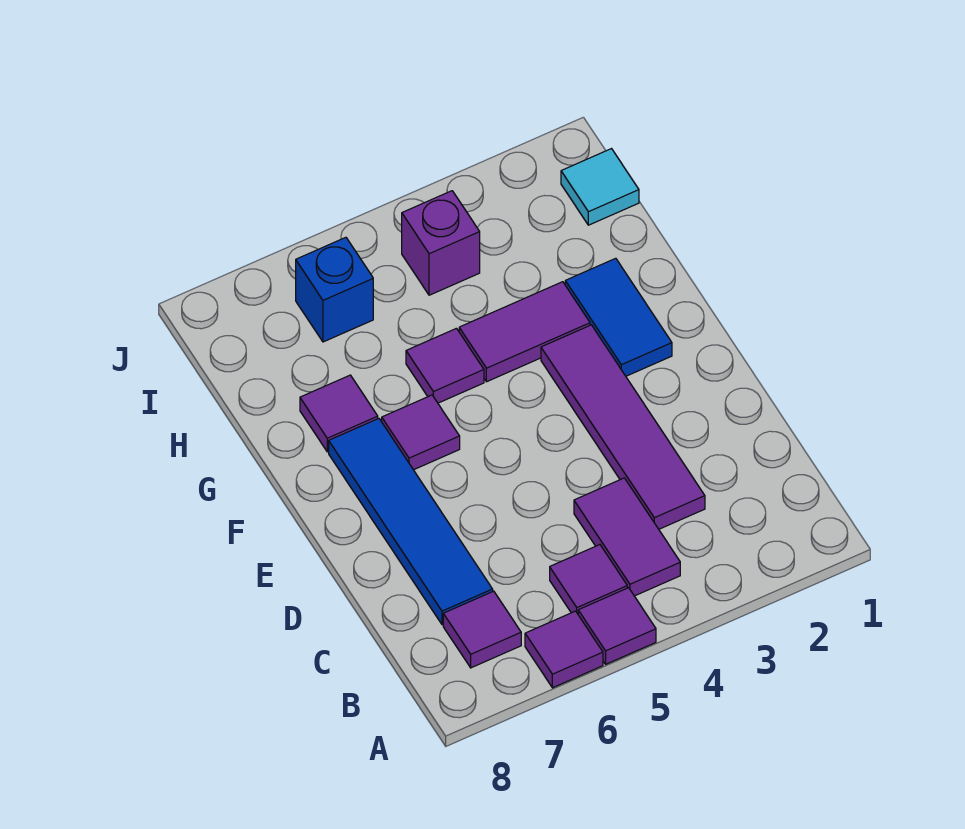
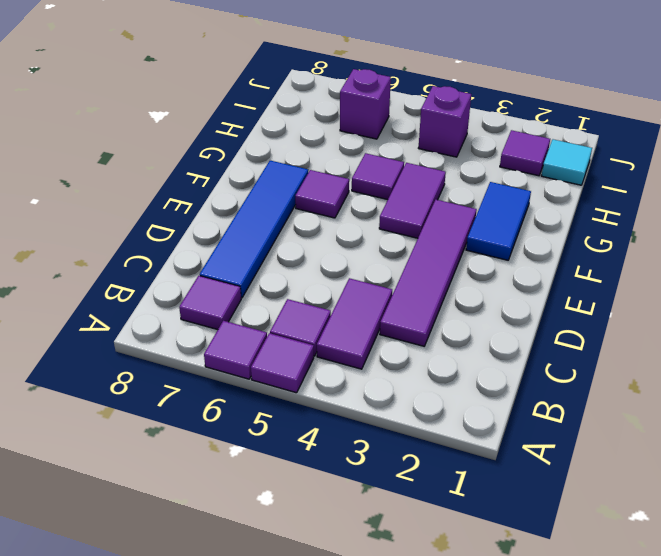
purple tile G3:G4 level 1 -> purple tile F4:G4 level 1
purple tile G7 level 1 -> purple tile I2 level 1
blue brick I6 level 1 -> purple brick I6 level 1

